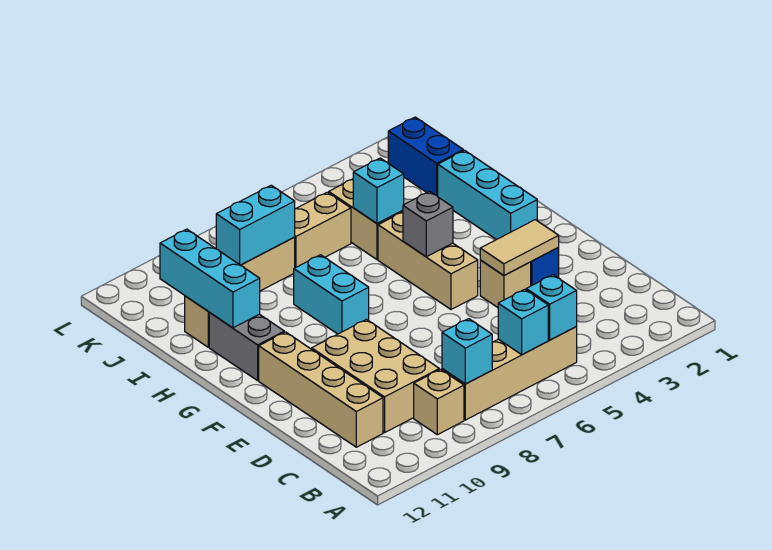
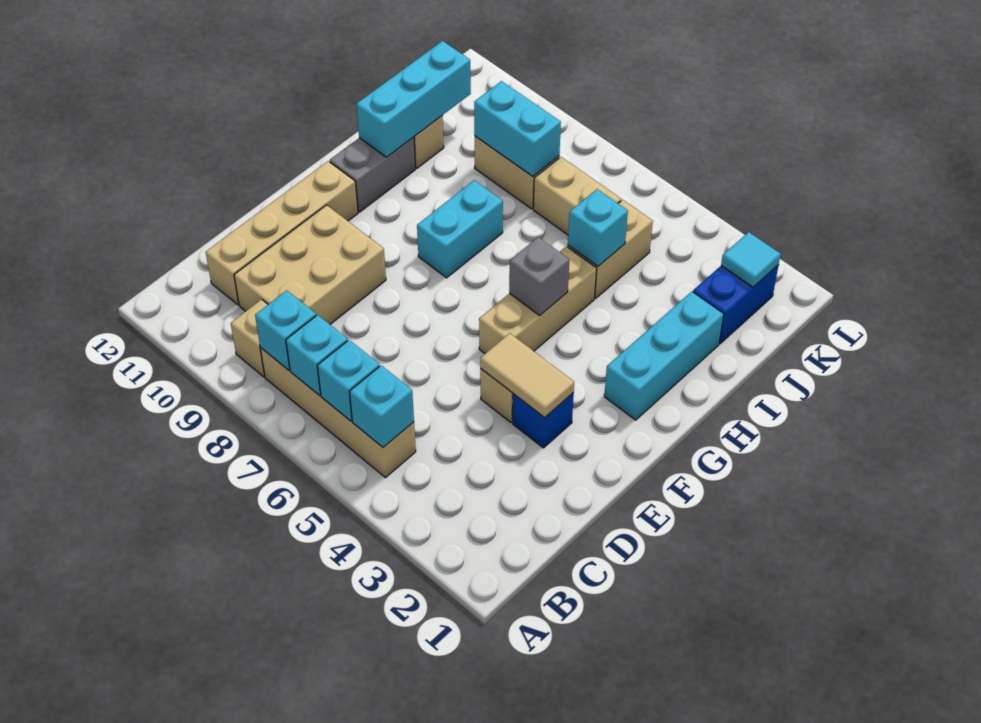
none -> cyan brick B7 level 2
none -> cyan tile K2 level 2

